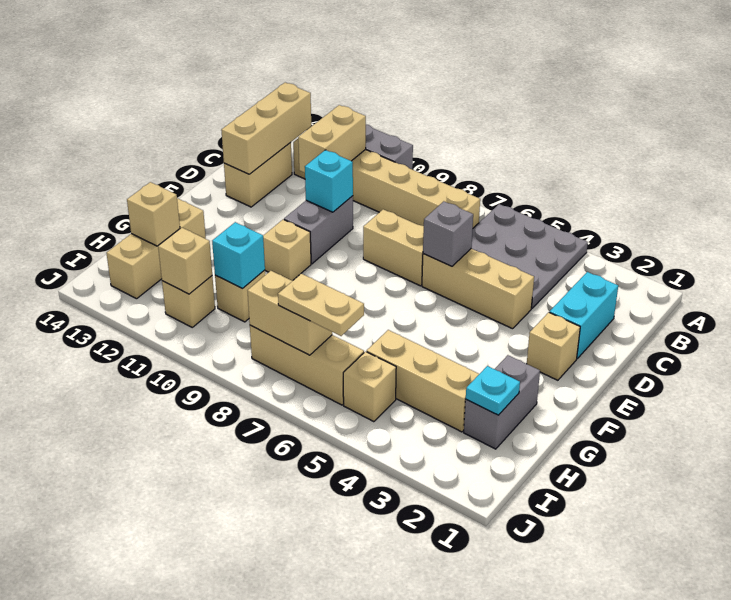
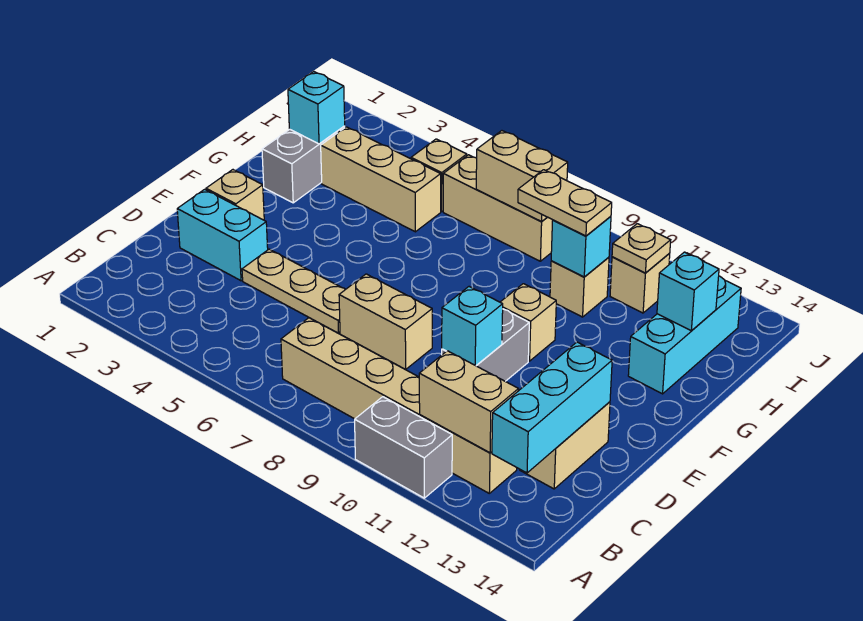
grey plate A4:C6 level 1 -> none
tan brick B11:C11 level 2 -> tan brick B11:B12 level 2
tan brick B13:D13 level 2 -> cyan brick B13:D13 level 2
cyan brick C2:D2 level 1 -> cyan brick D2:D3 level 1
tan brick D4:D6 level 1 -> tan plate D4:D6 level 1
grey brick D6 level 2 -> none
tan brick G13:I13 level 1 -> cyan brick G13:I13 level 1
cyan plate H2 level 2 -> cyan brick H2 level 2
tan brick H13 level 2 -> cyan brick H13 level 2
tan plate I6:I7 level 3 -> tan plate H9:H10 level 3
tan brick I11 level 2 -> tan plate I11 level 2

